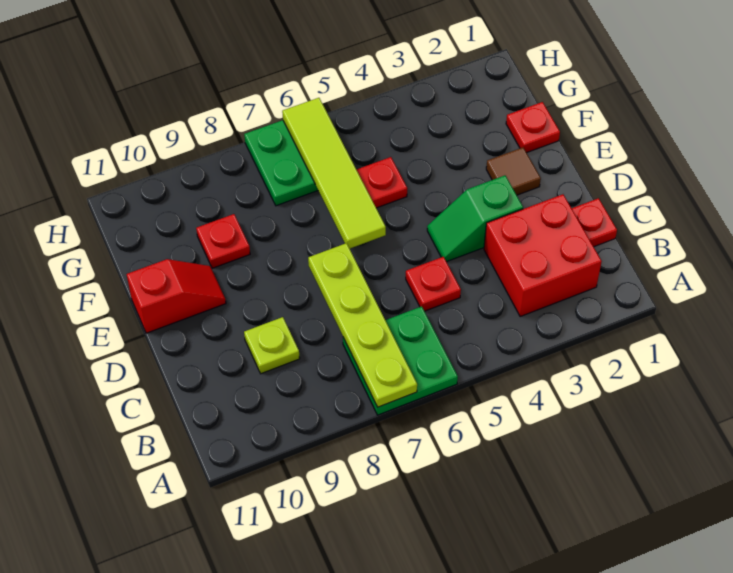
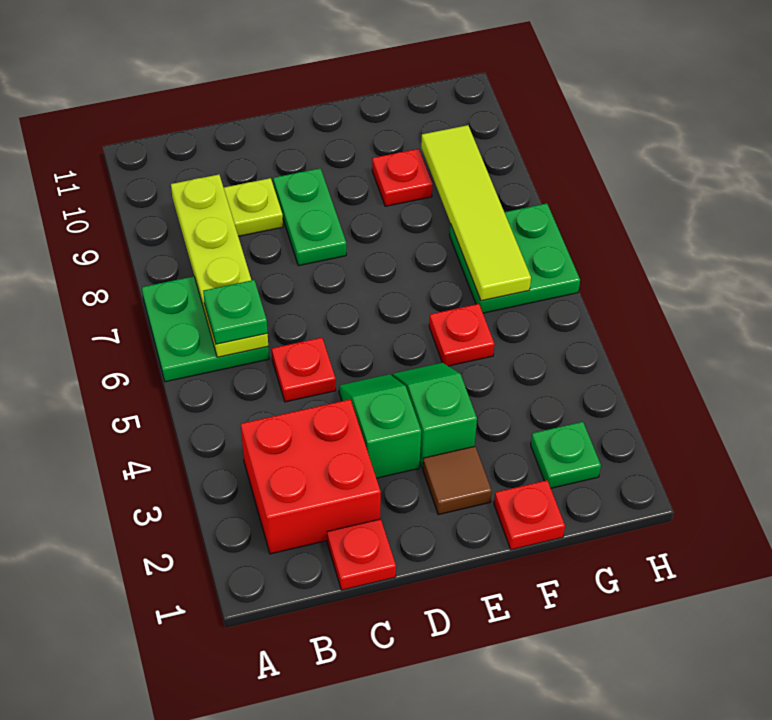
lime plate A7:D7 level 2 -> lime plate B6:B9 level 2
none -> green plate B6 level 3
none -> green plate D8:D9 level 1
none -> green slope E3:E4 level 1 top 3
lime tile E6:H6 level 2 -> lime tile G6:G9 level 2
red slope E10:E11 level 1 top 11 -> none
none -> green plate G2 level 1

